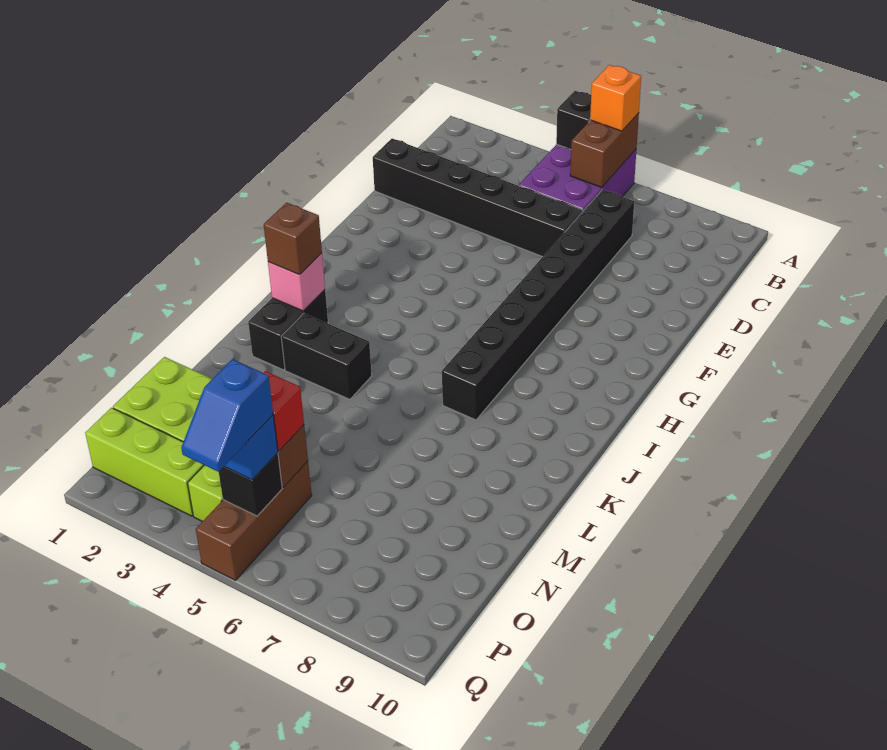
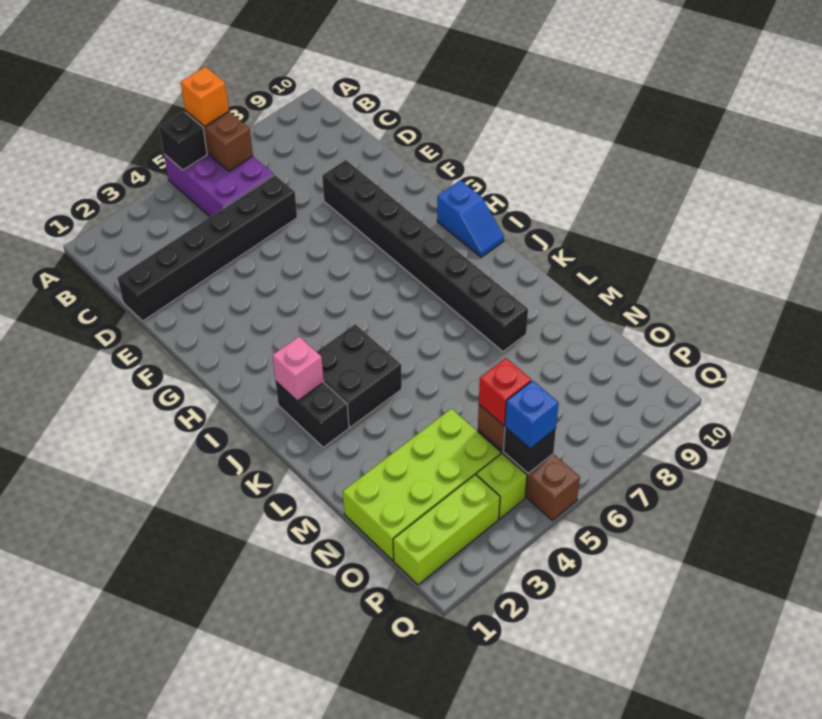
black brick C7:J7 level 1 -> black brick E8:L8 level 1
brown brick J2 level 3 -> none
black brick K3:K4 level 1 -> black brick J3:K4 level 1
blue slope P5:Q5 level 4 top P -> blue slope H10:I10 level 1 top H

